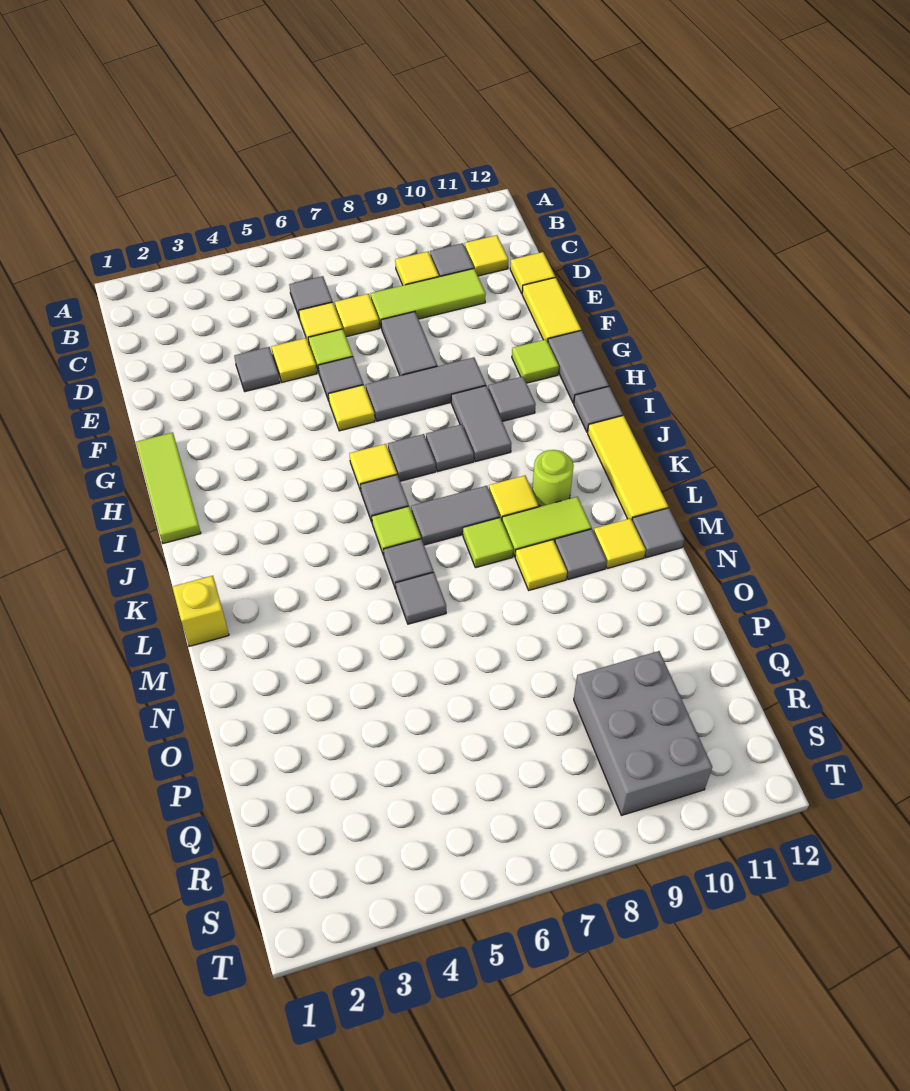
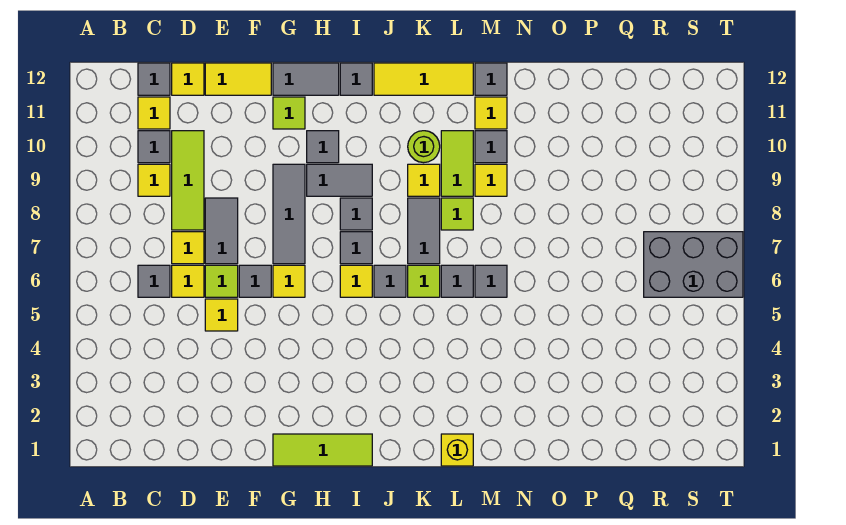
grey tile E4 level 1 -> grey tile C12 level 1
grey tile E8:F8 level 1 -> grey tile E7:E8 level 1
grey brick Q9:S10 level 1 -> grey brick R6:T7 level 1

